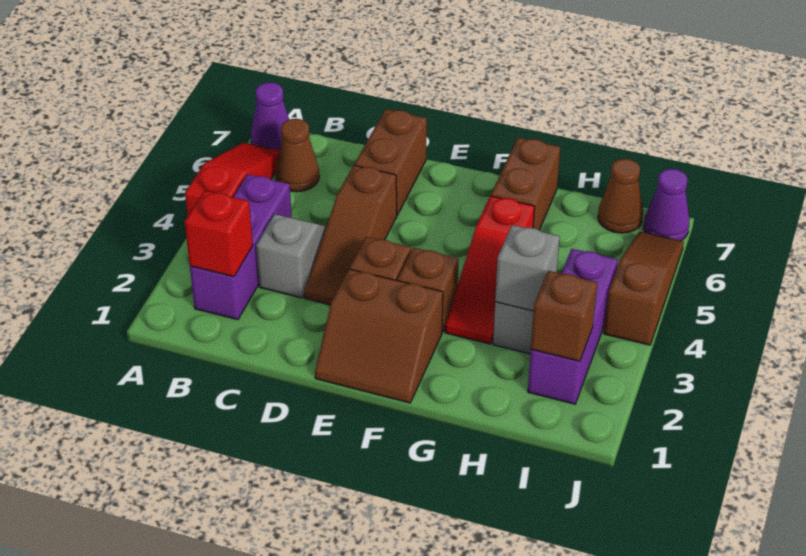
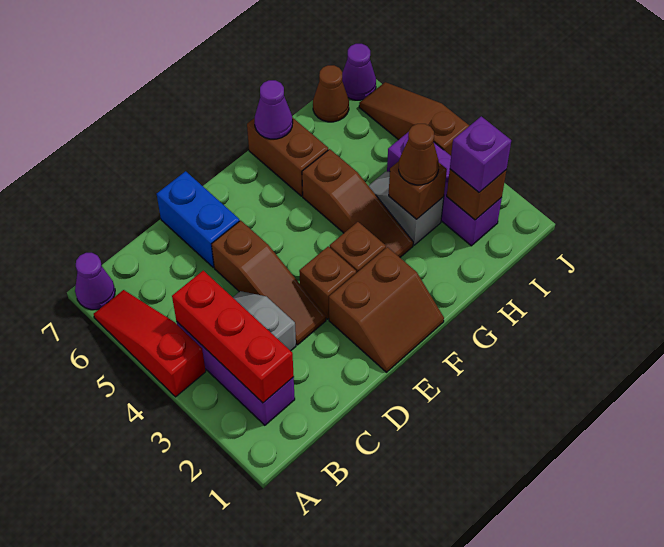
red brick B2 level 2 -> red brick B2:B4 level 2
brown cone B6 level 1 -> brown cone H3 level 3
brown brick D6:D7 level 1 -> blue brick D6:D7 level 1
red slope G3:G5 level 1 top 5 -> brown slope G3:G5 level 1 top 5
none -> purple cone G7 level 2
grey brick H3 level 2 -> brown brick H3 level 2
none -> purple brick I2 level 3

